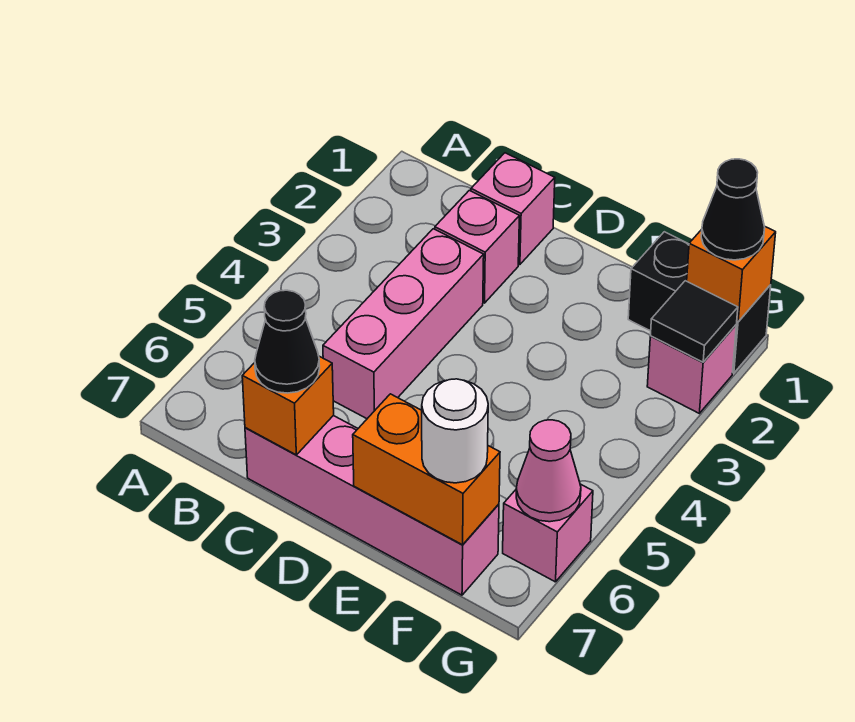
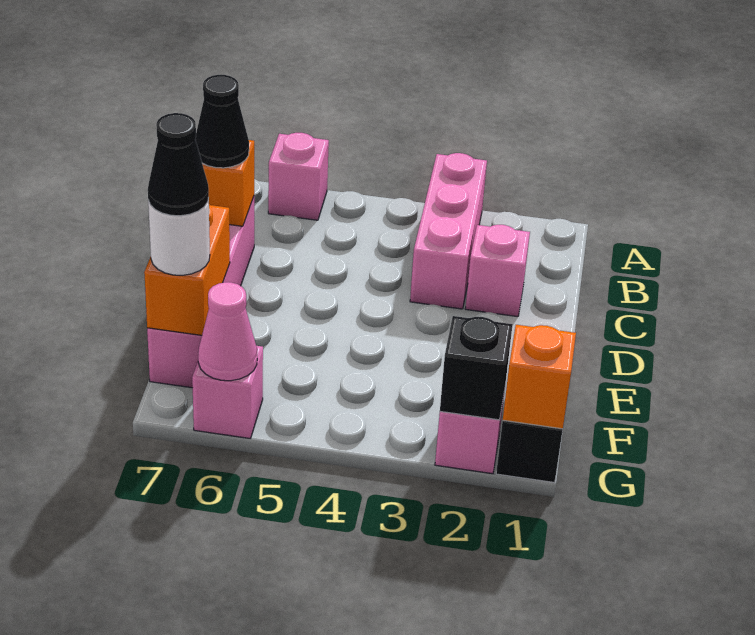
pink brick C1 level 1 -> pink brick A6 level 1
pink brick C3:C5 level 1 -> pink brick A3:C3 level 1
black cone G1 level 3 -> black cone F7 level 4
black tile G2 level 2 -> black brick G2 level 2

